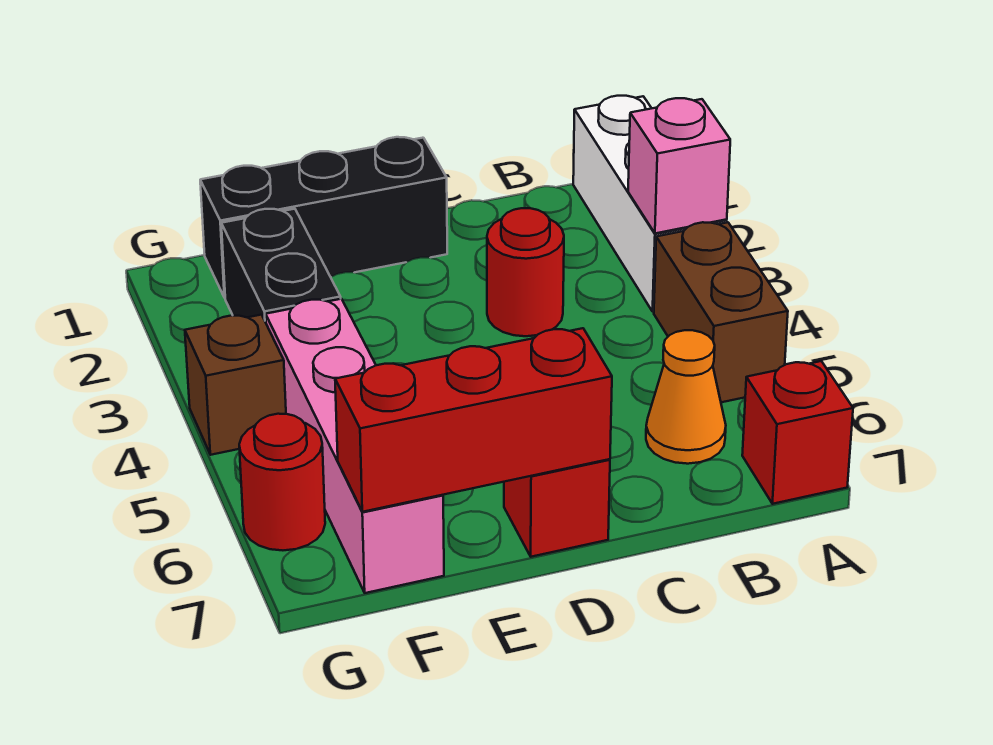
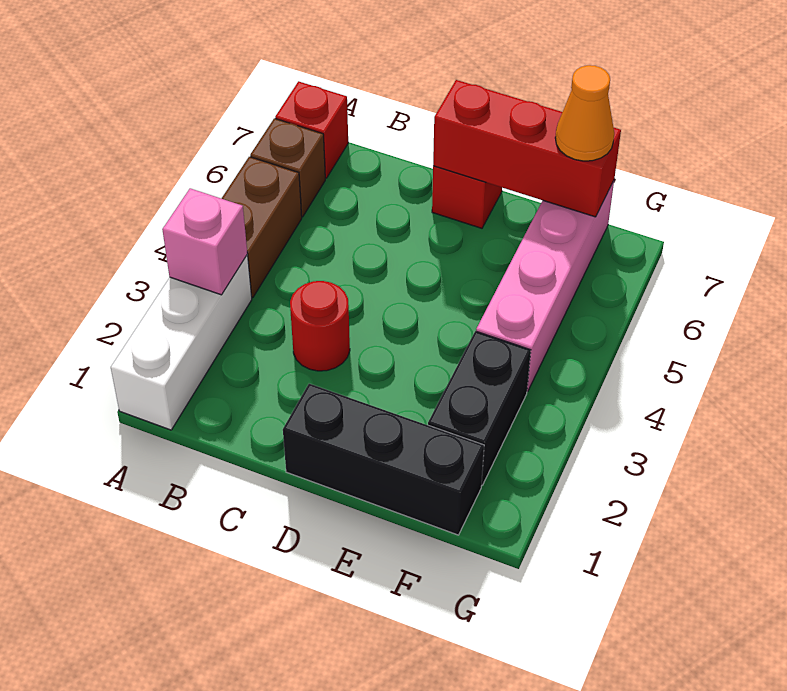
orange cone B6 level 1 -> orange cone F7 level 3
brown brick G4 level 1 -> brown brick A6 level 1
red round brick G6 level 1 -> none

